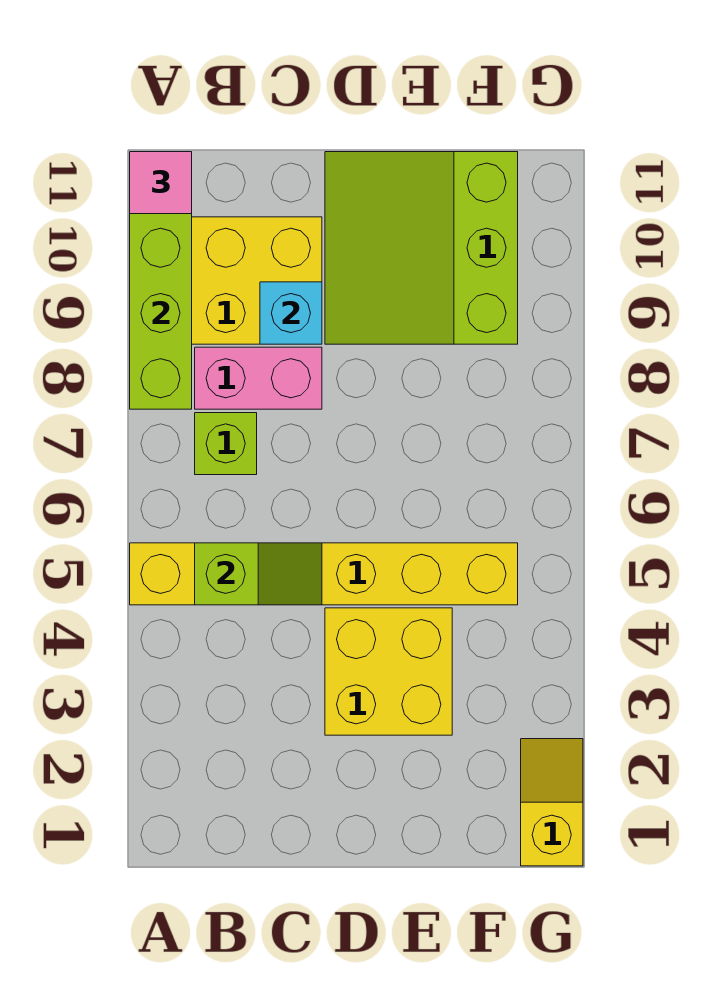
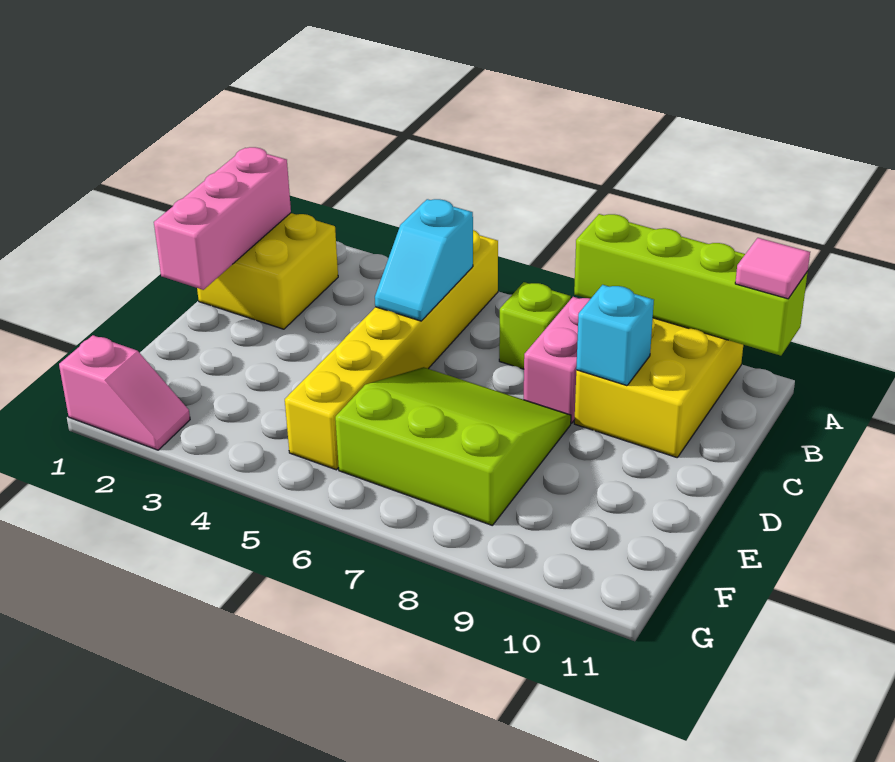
none -> pink brick B1:D1 level 2
lime slope B5:C5 level 2 top B -> cyan slope B5:C5 level 2 top B
yellow brick D3:E4 level 1 -> yellow brick B1:C2 level 1
lime slope D9:F11 level 1 top F -> lime slope D6:F8 level 1 top F
yellow slope G1:G2 level 1 top 1 -> pink slope G1:G2 level 1 top 1

